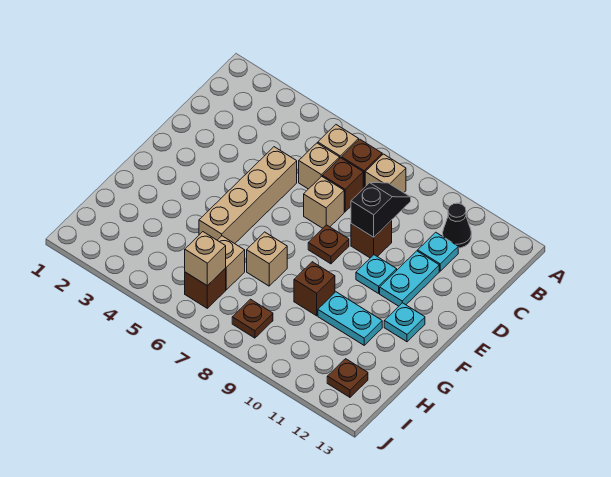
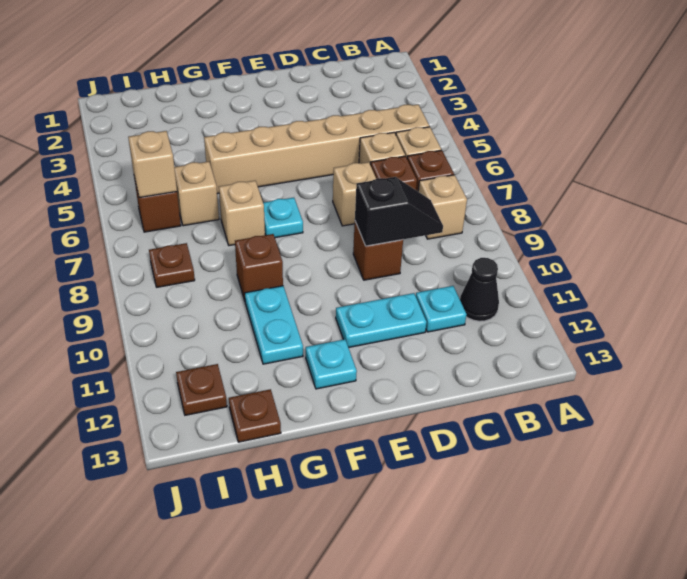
tan brick D5:G5 level 1 -> tan brick B5:G5 level 1
brown plate E8 level 1 -> brown plate H13 level 1
cyan plate E10 level 1 -> cyan plate F7 level 1

